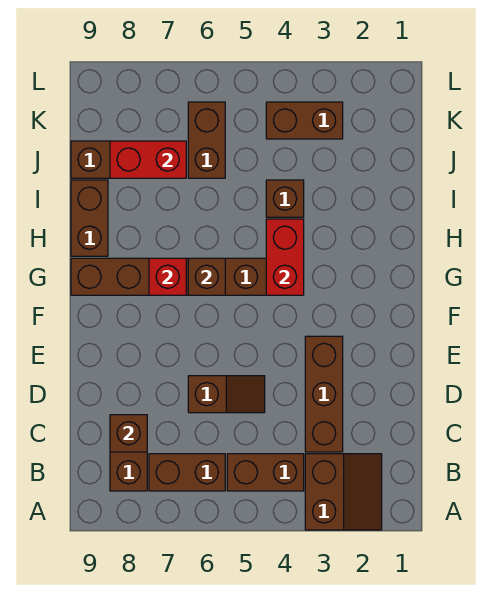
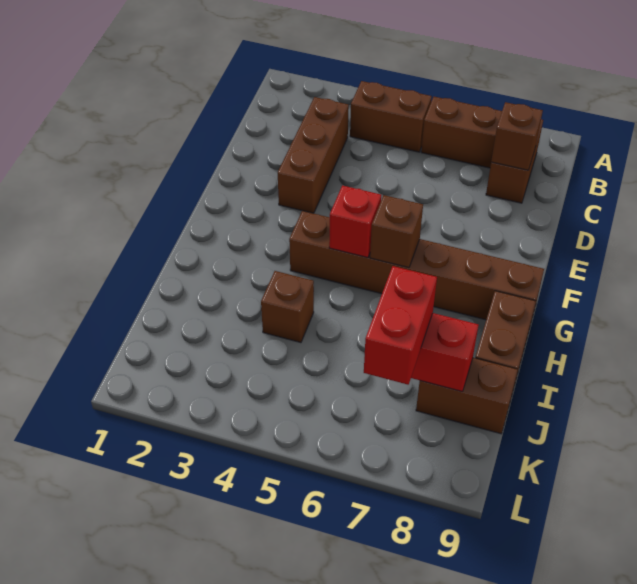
brown slope A2:B3 level 1 top 3 -> none
brown slope D5:D6 level 1 top 6 -> none
red brick G4:H4 level 2 -> red brick J7:K7 level 3
red brick G7 level 2 -> red brick G5 level 2
brown brick J6:K6 level 1 -> none
brown brick K3:K4 level 1 -> none

